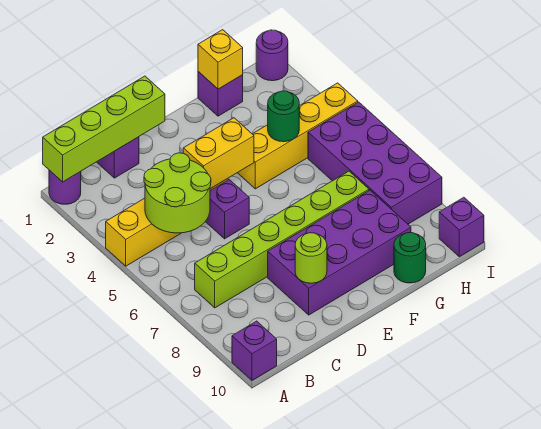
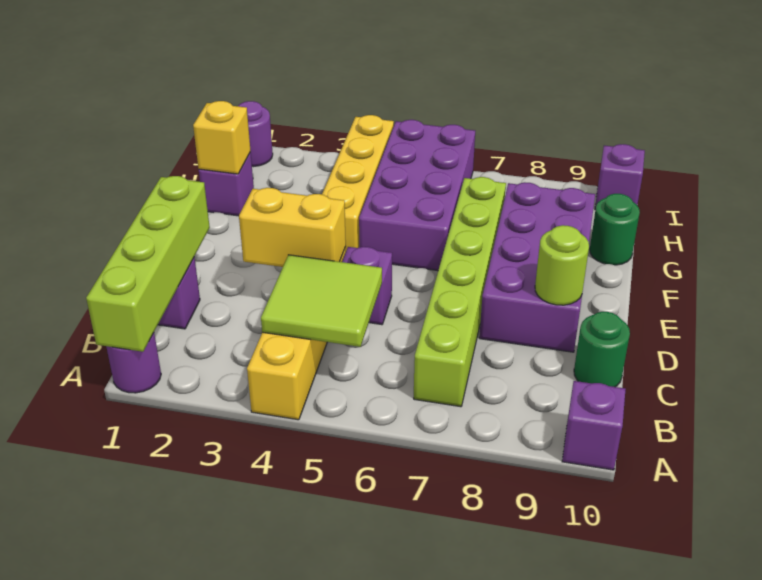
lime round brick B4:C5 level 2 -> lime tile B4:C5 level 2
yellow brick D4:E4 level 2 -> yellow brick D3:D4 level 2
green round brick G4 level 2 -> green round brick C10 level 1
purple brick H5:I8 level 1 -> purple brick F5:I6 level 1

